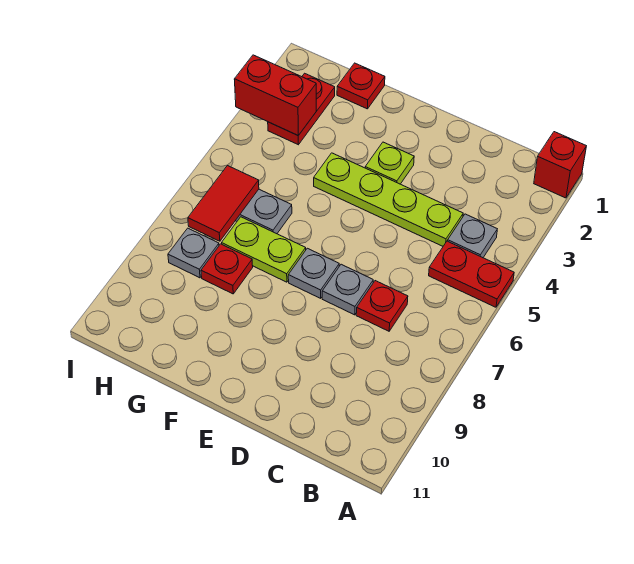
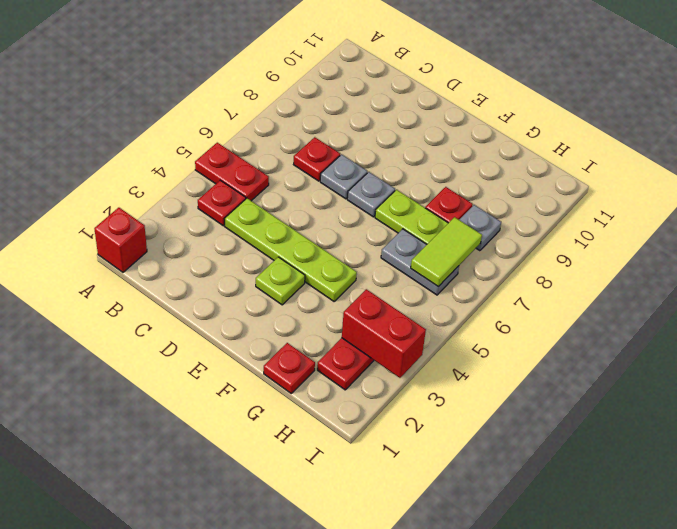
grey plate B4 level 1 -> red plate B4 level 1
red tile H6:H7 level 2 -> lime tile H6:H7 level 2

